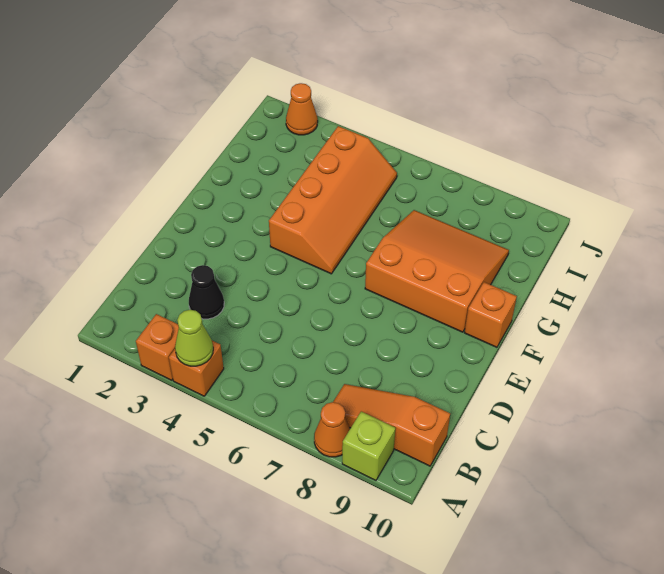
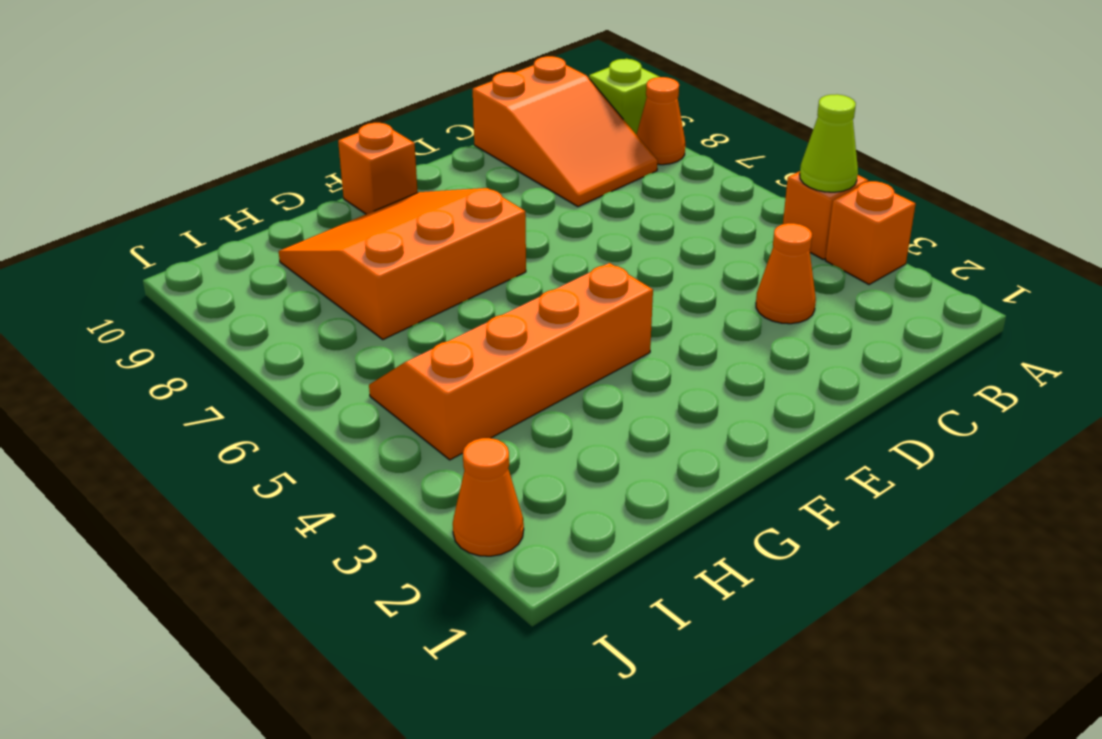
orange slope B8:B10 level 1 top 10 -> orange slope B8:C10 level 1 top 10
black cone C3 level 1 -> orange cone C3 level 1
orange slope F7:H9 level 1 top F -> orange slope F7:H9 level 1 top 7

